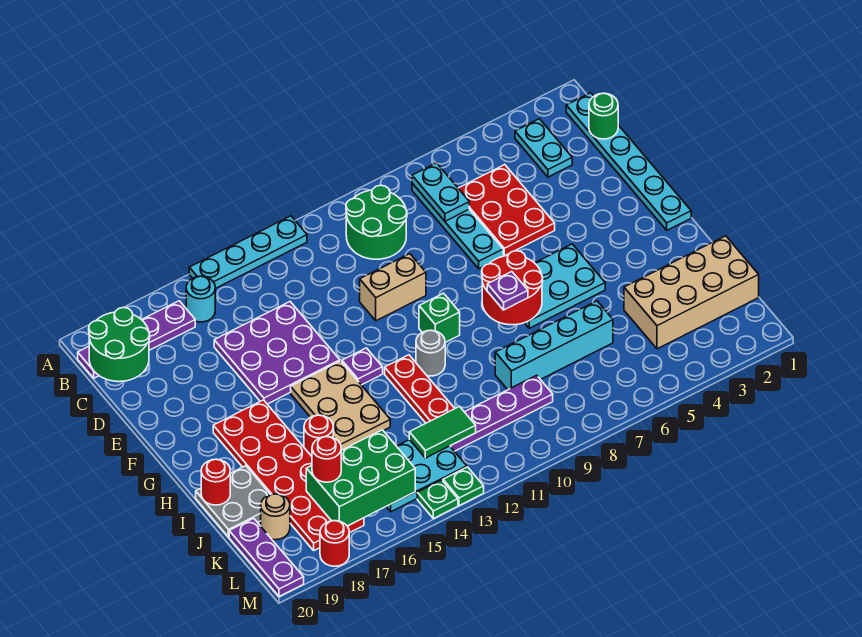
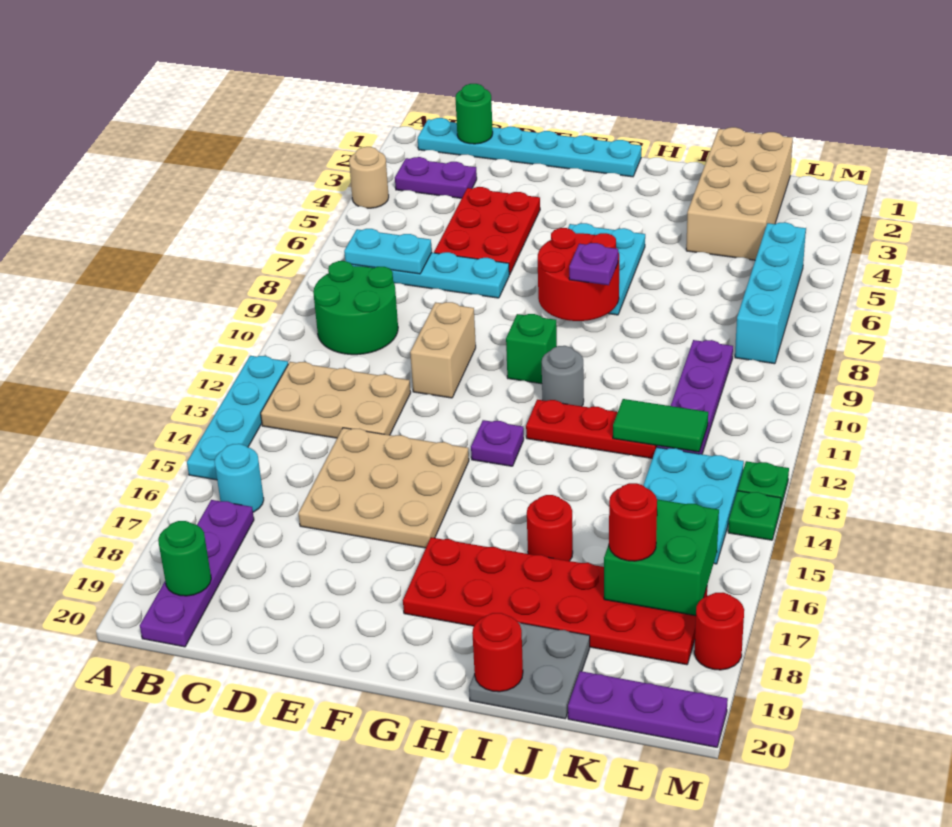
cyan plate B3:C3 level 1 -> purple plate B3:C3 level 1
green round brick B19:C20 level 2 -> green round brick B19 level 2
red plate C5:E6 level 1 -> red plate D4:E6 level 1
purple plate D14:F16 level 1 -> tan plate D14:F16 level 1
tan plate G14:I15 level 1 -> tan plate B12:D13 level 1
cyan brick J6:J9 level 1 -> cyan brick L5:L8 level 1
green tile K12:K13 level 2 -> green tile J12:K12 level 2
green brick K15:L17 level 2 -> green brick K16:L17 level 2
tan round brick K19 level 1 -> tan round brick A4 level 1

